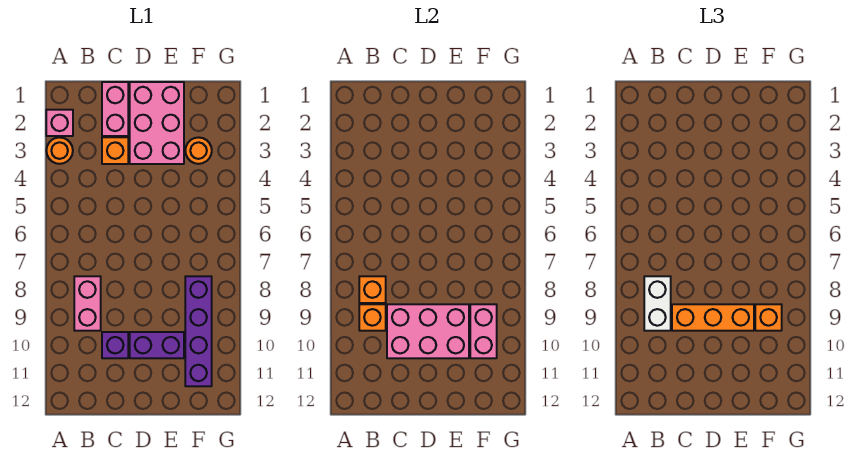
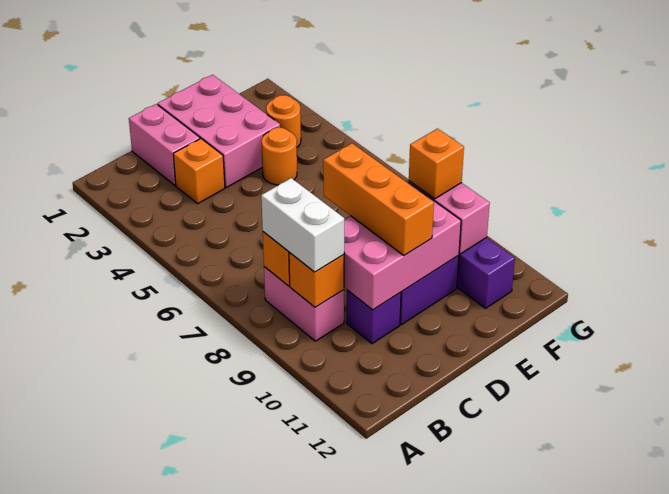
pink brick A2 level 1 -> none
orange round brick A3 level 1 -> orange round brick E4 level 1
orange brick C9:E9 level 3 -> orange brick D8:D10 level 3

